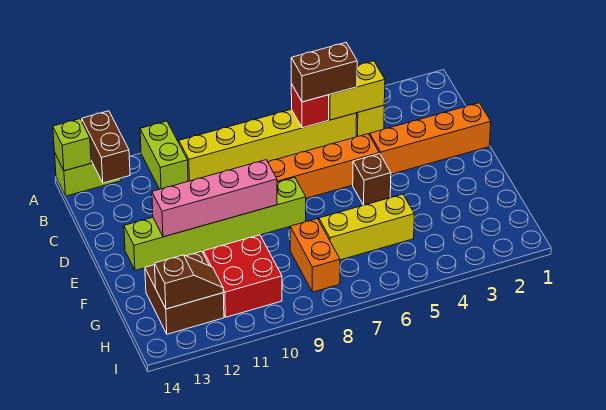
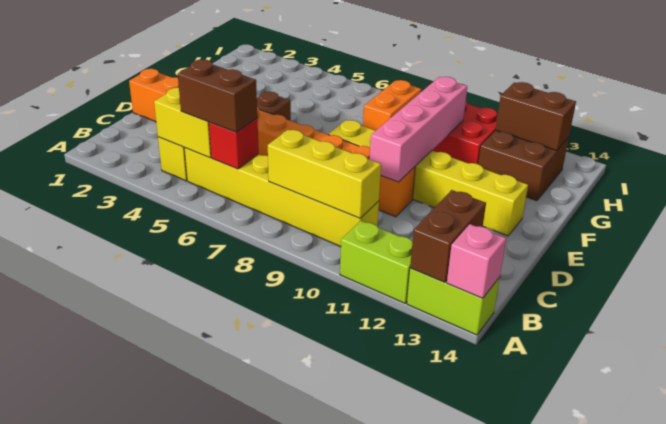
lime brick A11:B11 level 1 -> lime brick A11:A12 level 1
lime brick A14 level 2 -> pink brick A14 level 2
lime brick E8:E13 level 1 -> yellow brick E8:E13 level 1
pink brick E9:E12 level 2 -> pink brick D10:G10 level 2
yellow brick G5:G7 level 1 -> yellow brick B8:B10 level 2
brown slope H12:H13 level 2 top 13 -> brown brick H12:H13 level 2

